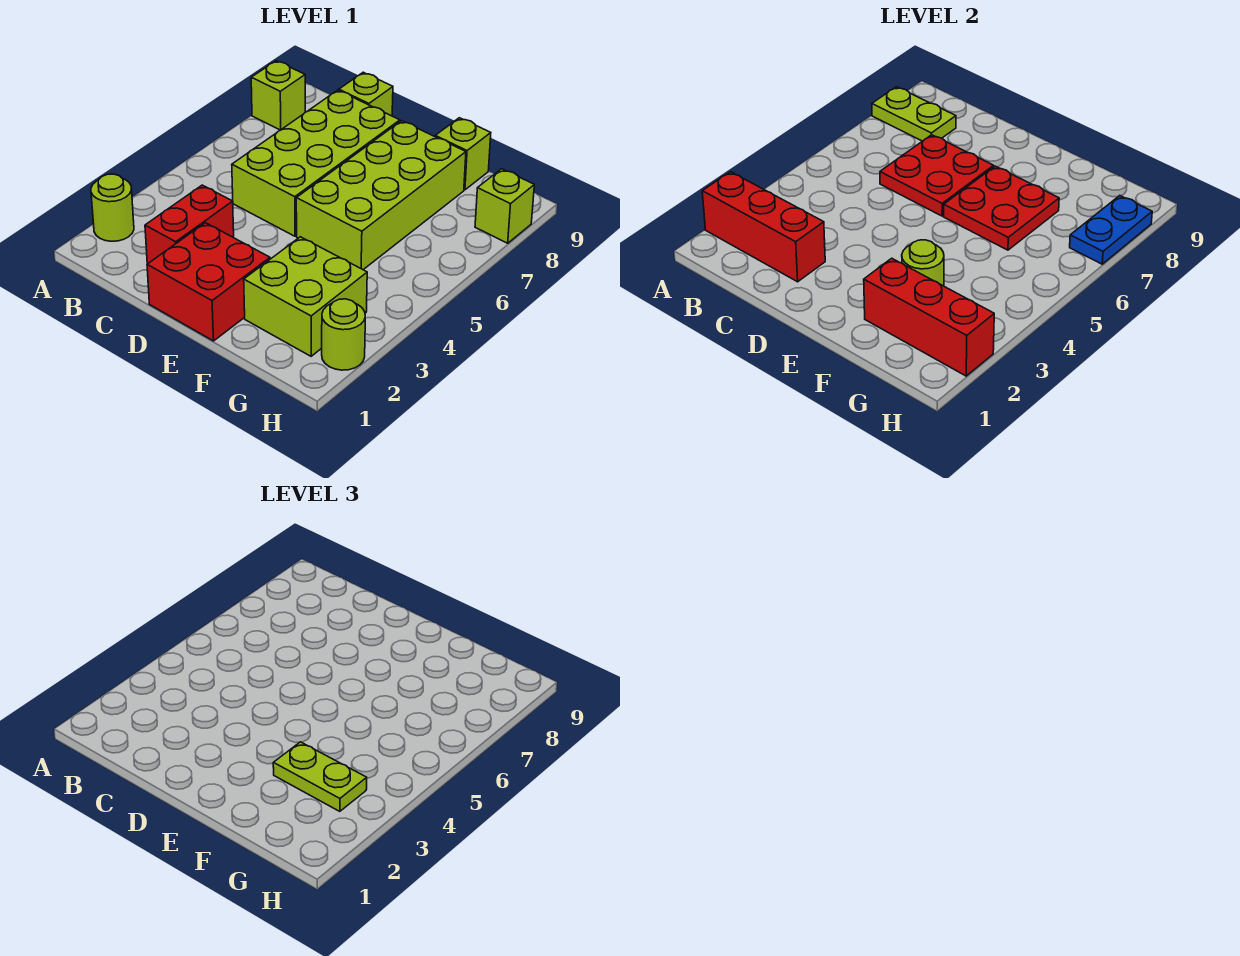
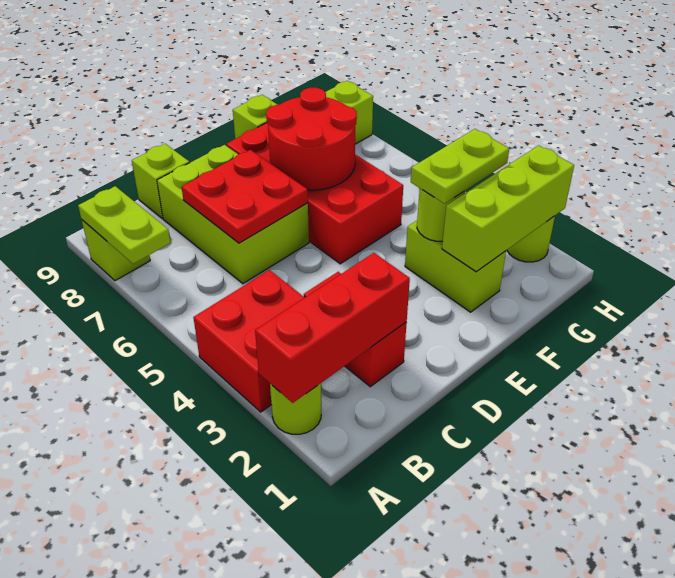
lime plate A8:B8 level 2 -> lime plate A7:A8 level 2
lime brick C5:D8 level 1 -> lime brick C6:D8 level 1
red brick D1:E2 level 1 -> red brick A3:B4 level 1
lime brick E5:F8 level 1 -> red brick E5:F8 level 1
red plate E6:F7 level 2 -> red round brick E6:F7 level 2
lime brick F2:G3 level 1 -> lime brick F2:F3 level 1
red brick F2:H2 level 2 -> lime brick F2:H2 level 2
blue plate H7:H8 level 2 -> none

